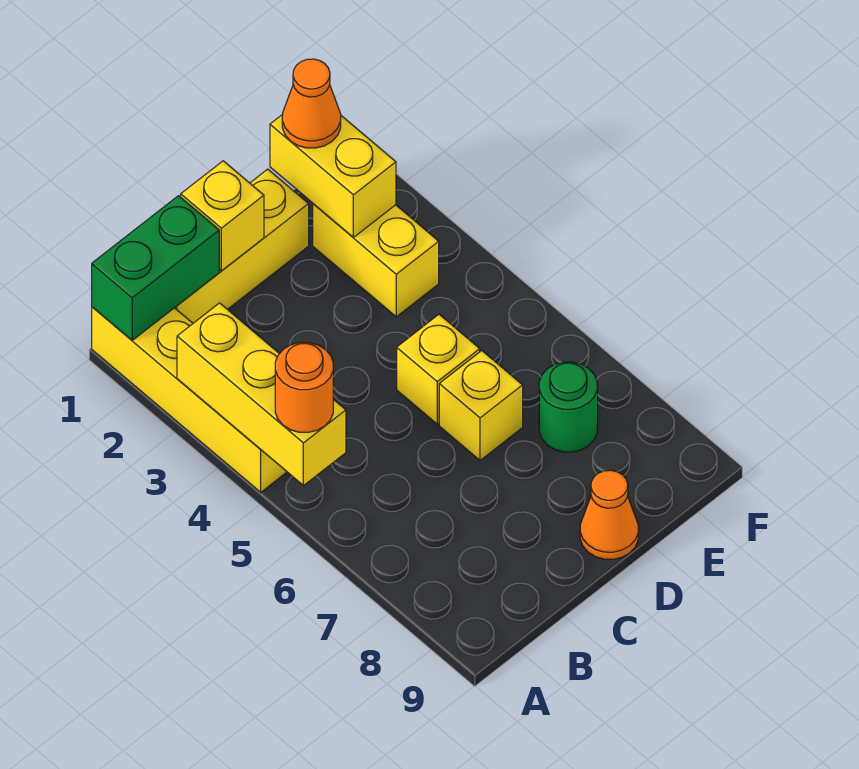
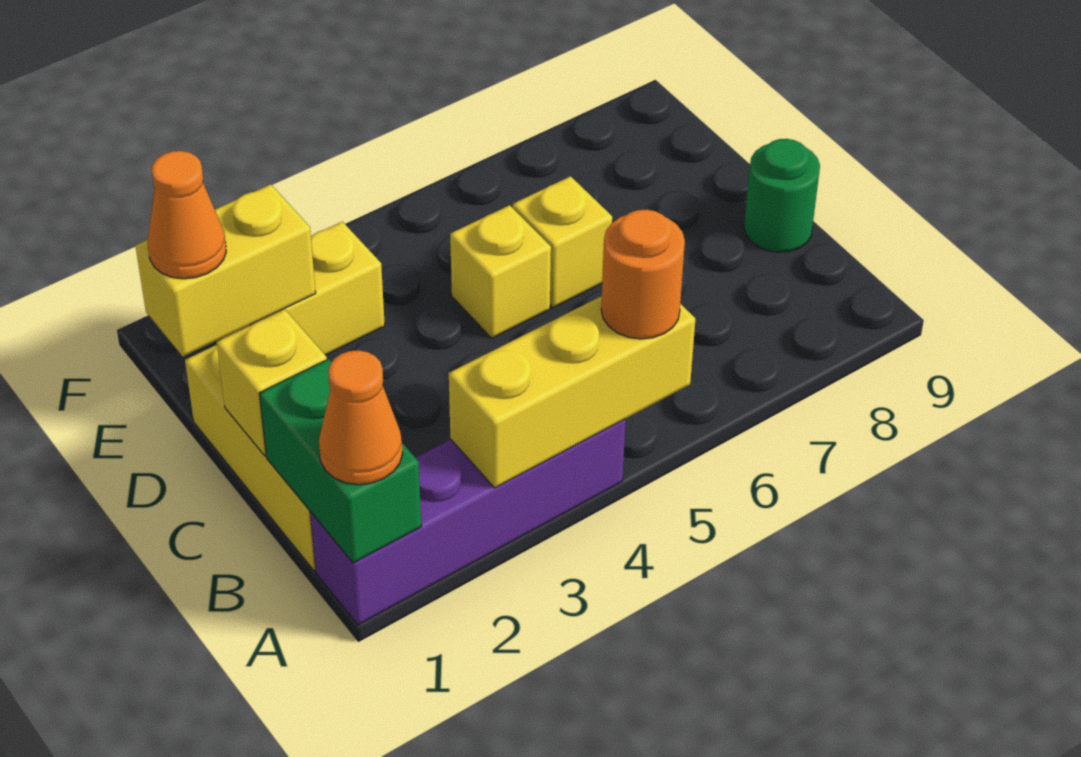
yellow brick A1:A4 level 1 -> purple brick A1:A4 level 1
orange cone D9 level 1 -> orange cone A1 level 3
green round brick E7 level 1 -> green round brick C9 level 1

